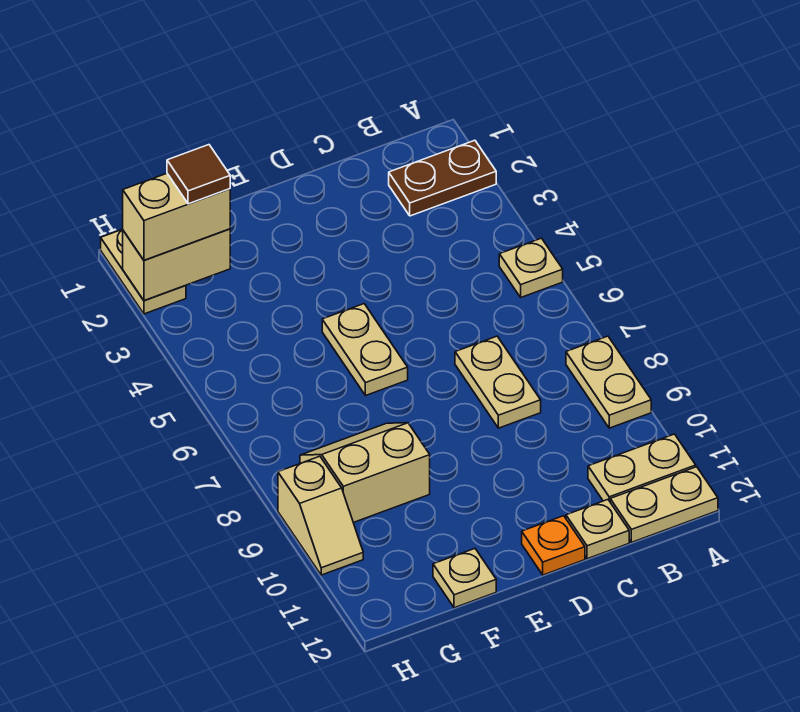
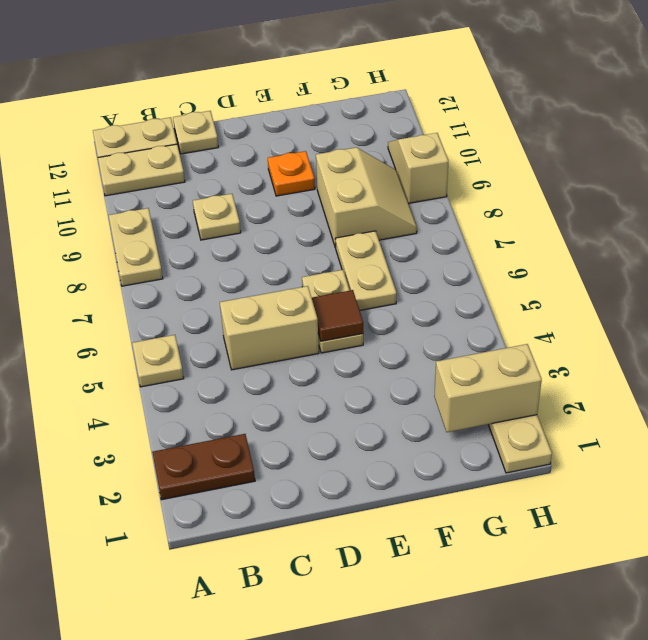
tan plate C7:C8 level 1 -> tan plate F6:F7 level 1
orange plate D12 level 1 -> orange plate E10 level 1
tan slope F8:G9 level 1 top 9 -> tan slope F8:G9 level 1 top F
tan plate F12 level 1 -> tan plate C9 level 1
tan brick G2:H2 level 3 -> tan brick C5:D5 level 1
brown tile G2 level 4 -> brown tile E5 level 2

